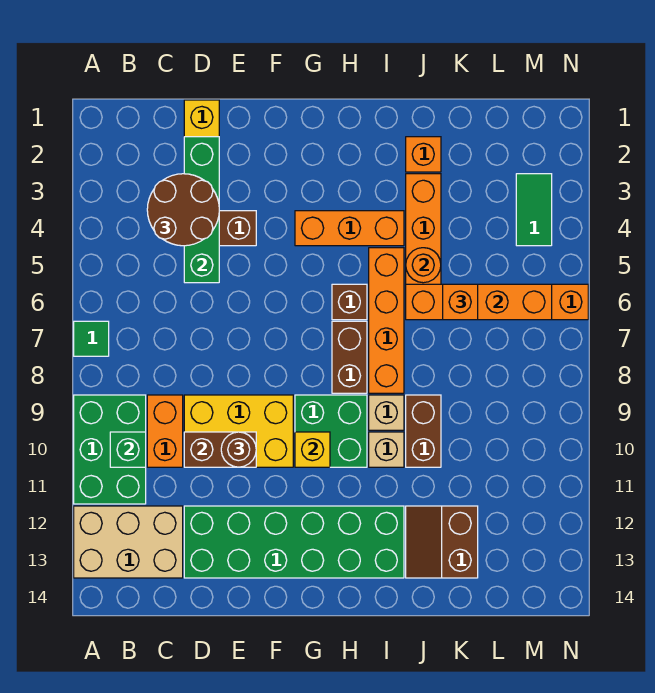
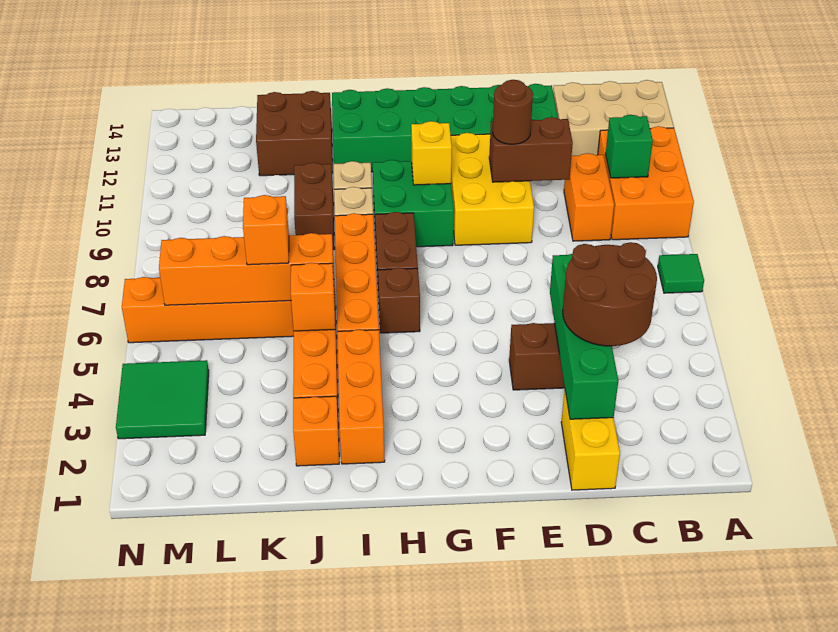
green brick A9:B11 level 1 -> orange brick A9:B11 level 1
yellow brick D9:F10 level 1 -> yellow brick E9:F11 level 1
orange brick G4:I4 level 1 -> orange brick I2:I4 level 1
orange round brick J5 level 2 -> orange brick J5 level 2
brown slope J12:K13 level 1 top K -> brown brick J12:K13 level 1
green tile M3:M4 level 1 -> green tile M3:N4 level 1

